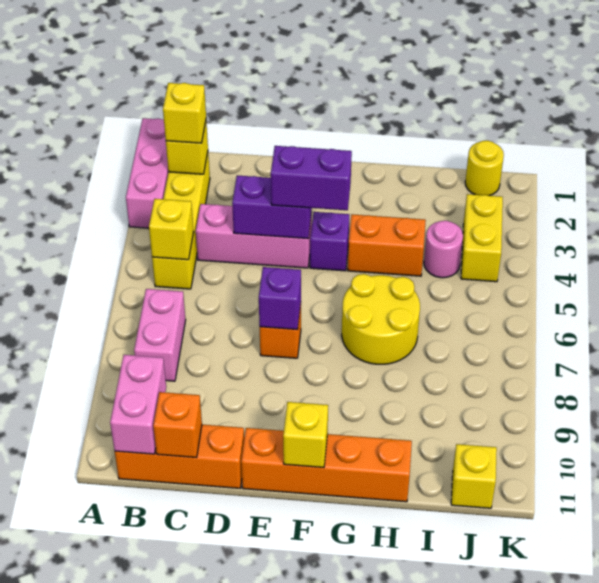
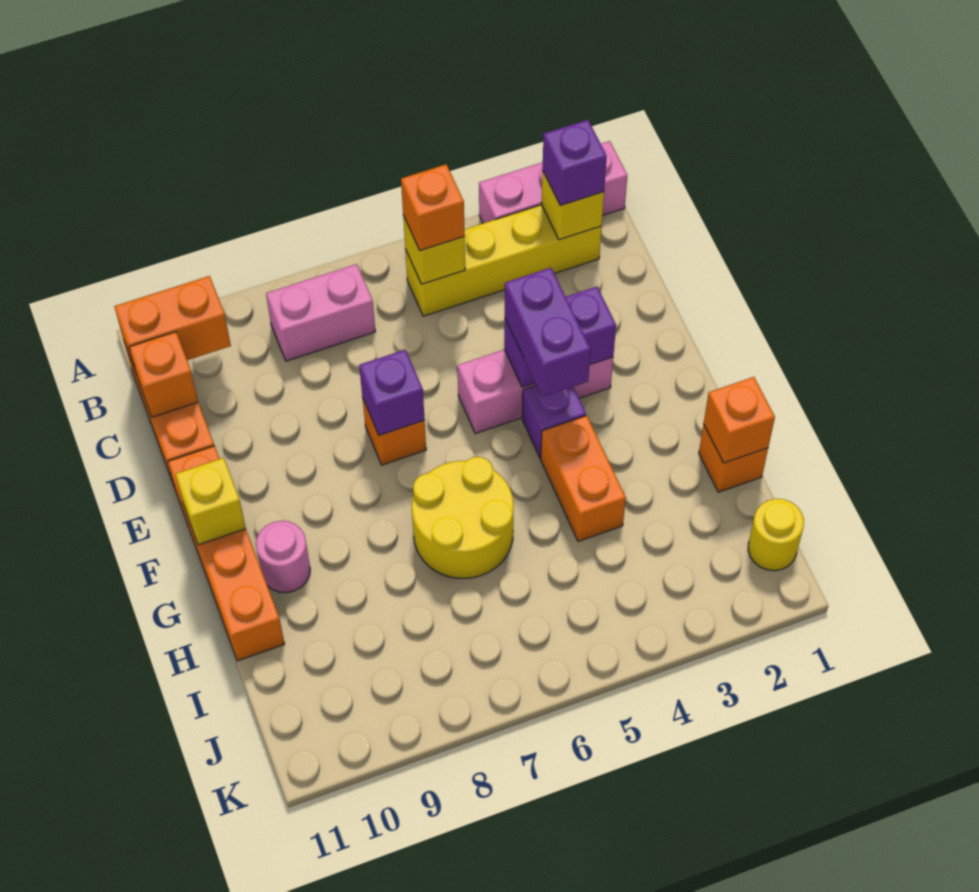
yellow brick B2 level 3 -> purple brick B2 level 3
none -> orange brick B5 level 3
pink brick B10:B11 level 2 -> orange brick B10:B11 level 2
pink brick C4:E4 level 1 -> pink brick E3:E5 level 1
purple brick D4:E4 level 2 -> purple brick E3:E4 level 2
none -> orange brick H1 level 1
none -> orange brick H1 level 2
pink round brick I4 level 1 -> pink round brick G10 level 1
yellow brick J3:J4 level 1 -> none
yellow brick J11 level 1 -> none

